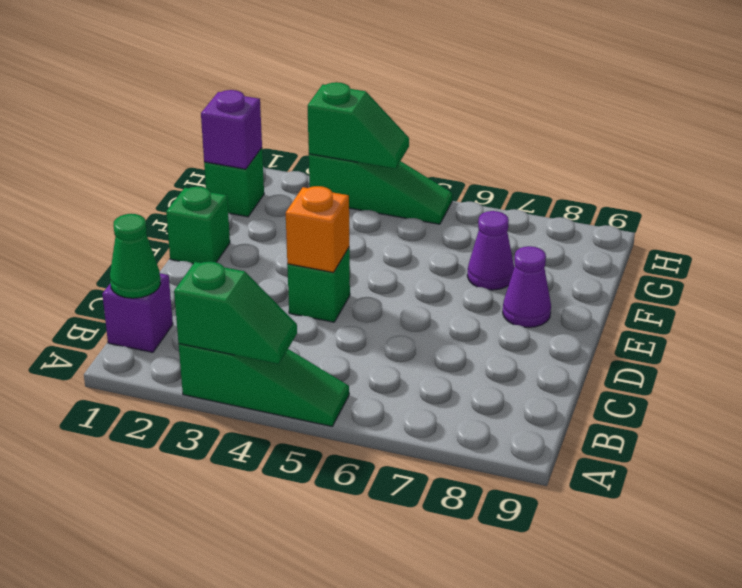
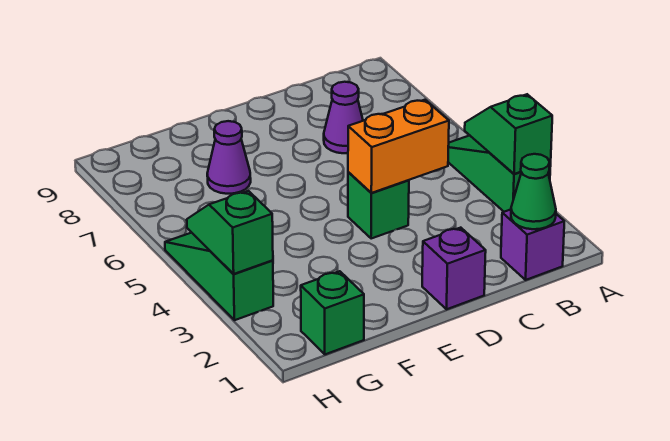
orange brick D4 level 2 -> orange brick C4:D4 level 2
green brick E1 level 1 -> none
purple cone E8 level 1 -> purple cone C7 level 1
purple brick G1 level 2 -> purple brick D1 level 1

